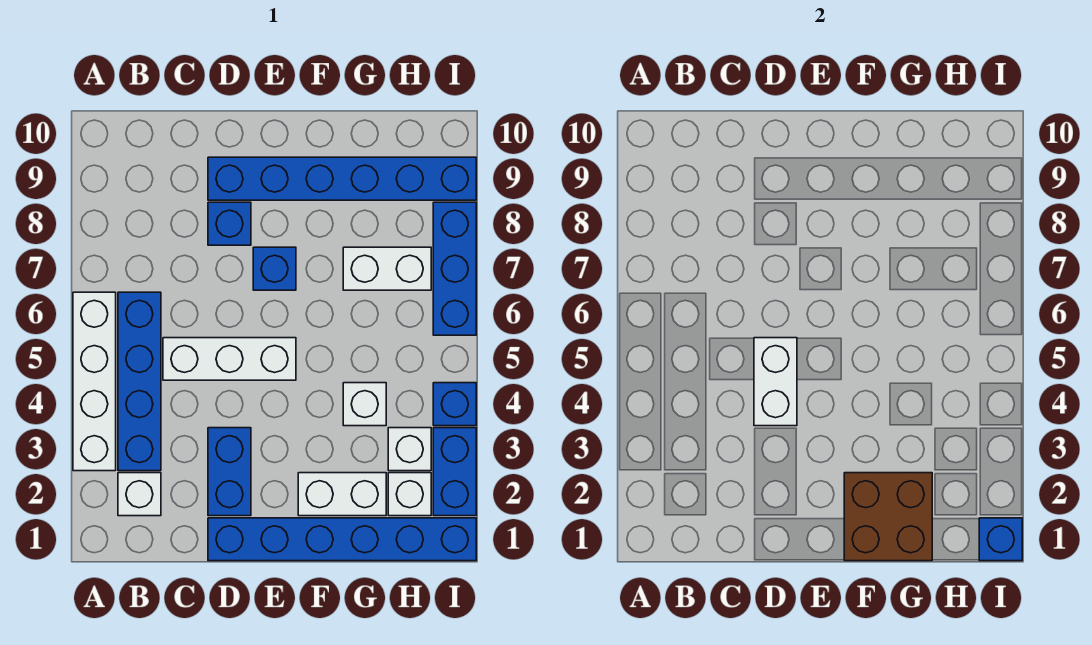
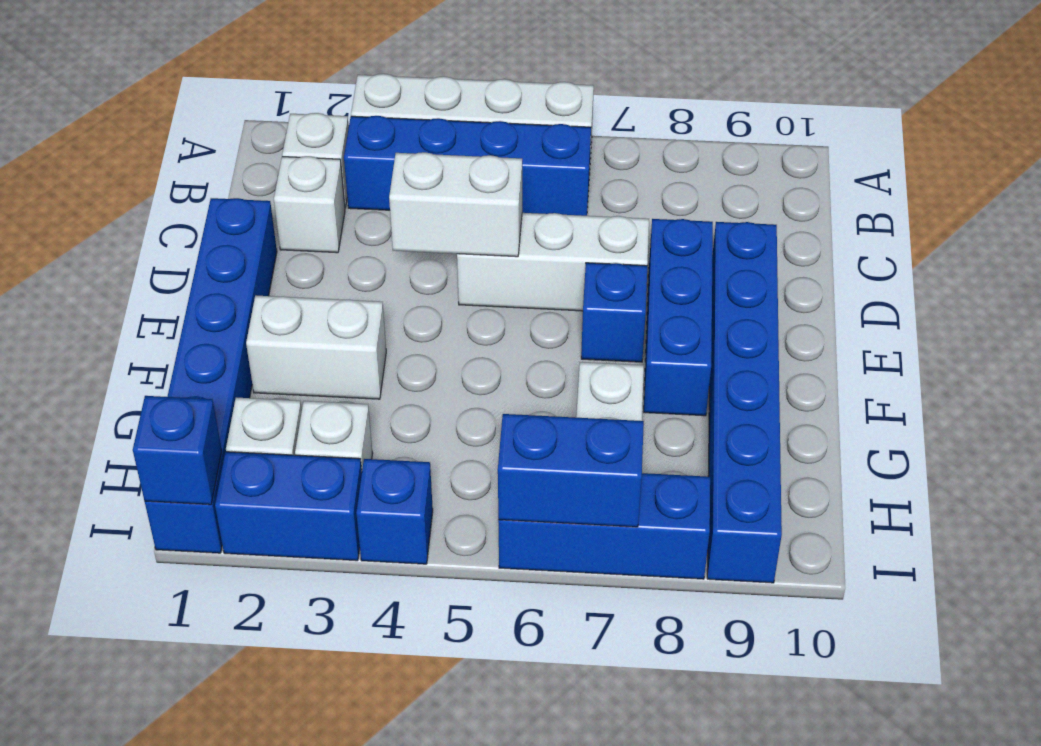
white brick C5:E5 level 1 -> white brick D5:D7 level 1
blue brick D2:D3 level 1 -> blue brick I6:I7 level 2
blue brick D8 level 1 -> blue brick D8:F8 level 1
brown brick F1:G2 level 2 -> none
white brick F2:G2 level 1 -> white brick F2:F3 level 1
white brick G4 level 1 -> white brick C2 level 1

